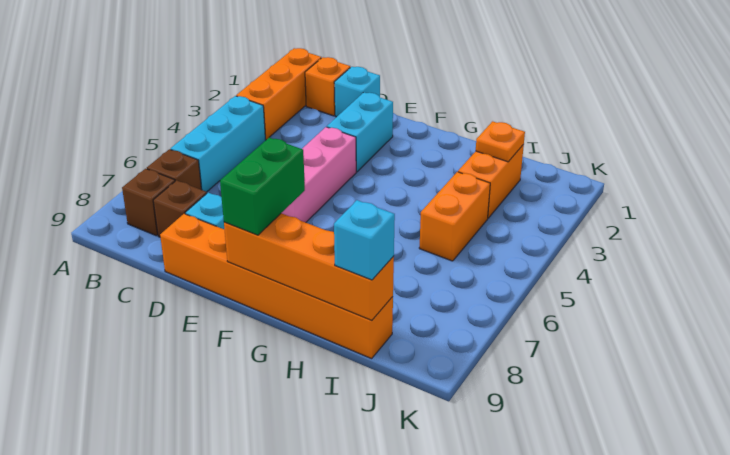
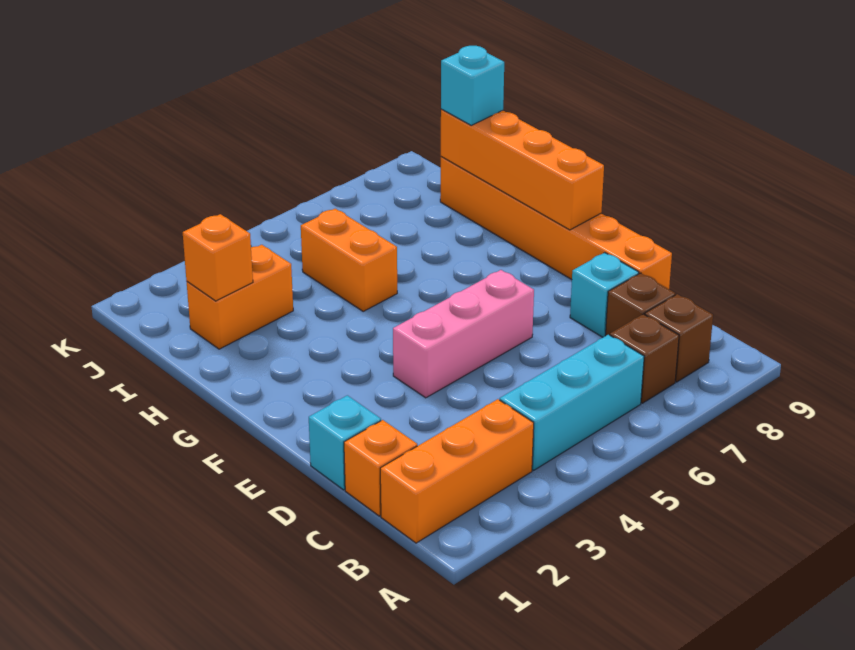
cyan brick E2:E3 level 1 -> none
green brick F8:F9 level 3 -> none
orange plate I2 level 2 -> orange brick I2 level 2
orange brick I4:I5 level 1 -> orange brick H5:I5 level 1

